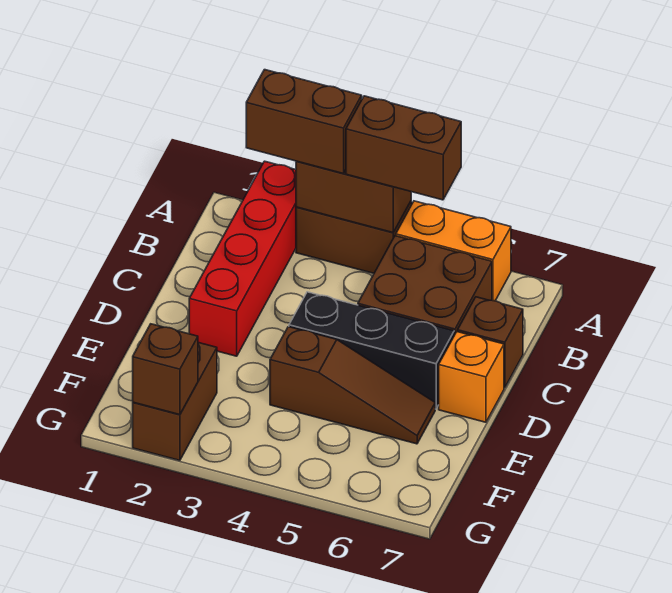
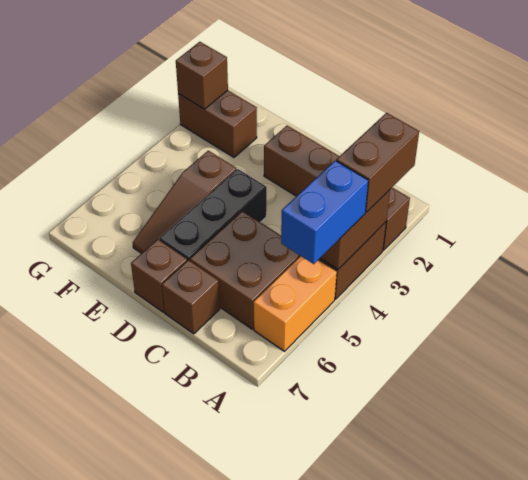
red brick A2:D2 level 1 -> brown brick A2:D2 level 1
brown brick A4:A5 level 3 -> blue brick A4:A5 level 3
orange brick D7 level 1 -> brown brick D7 level 1

